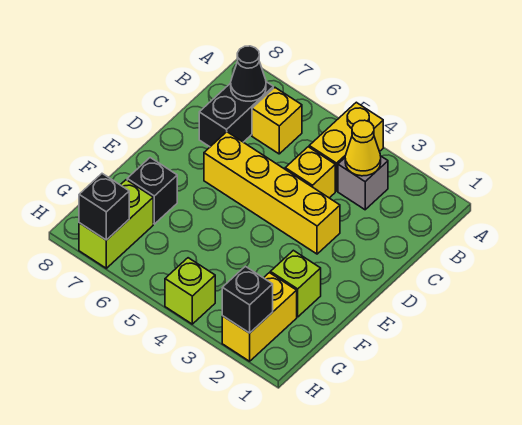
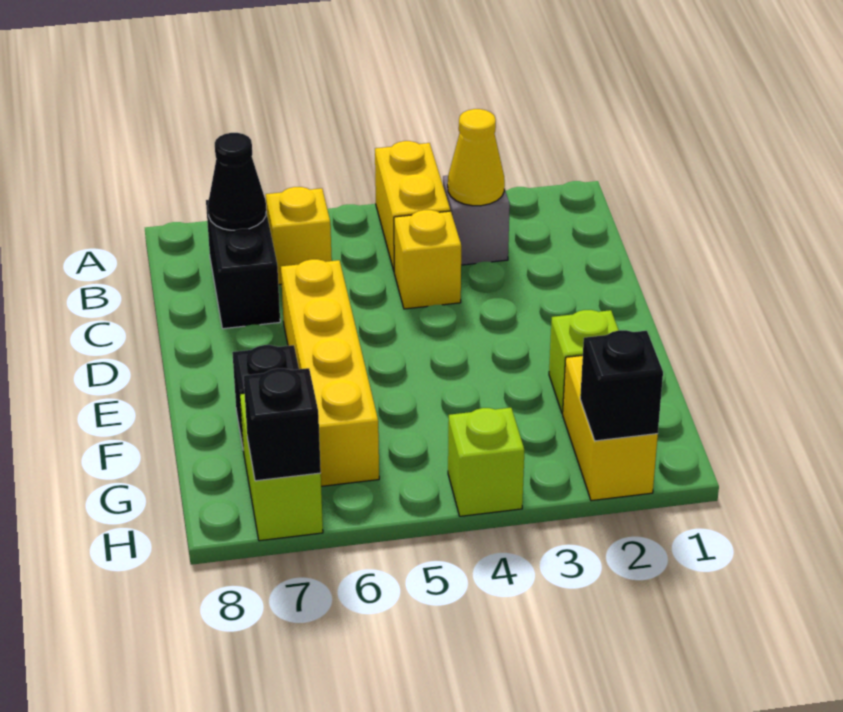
yellow brick D3:D6 level 1 -> yellow brick D6:G6 level 1

